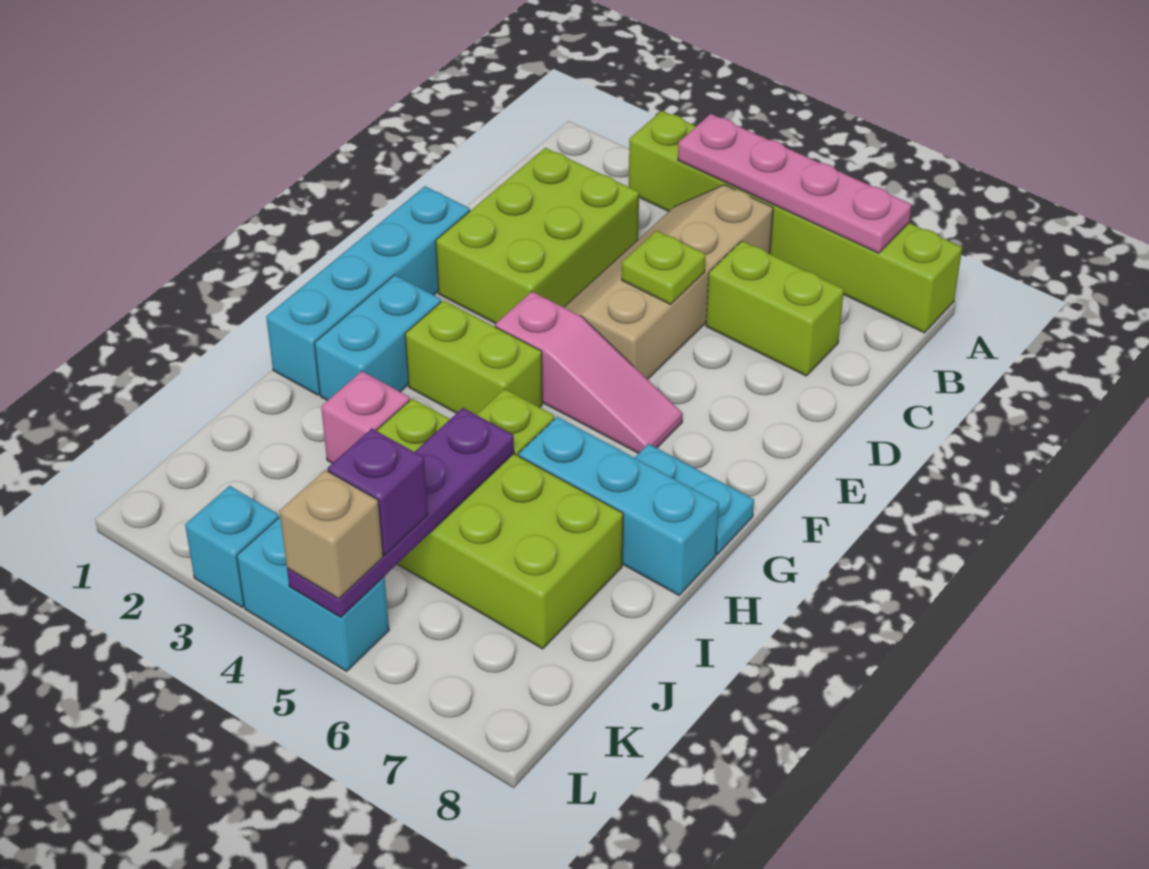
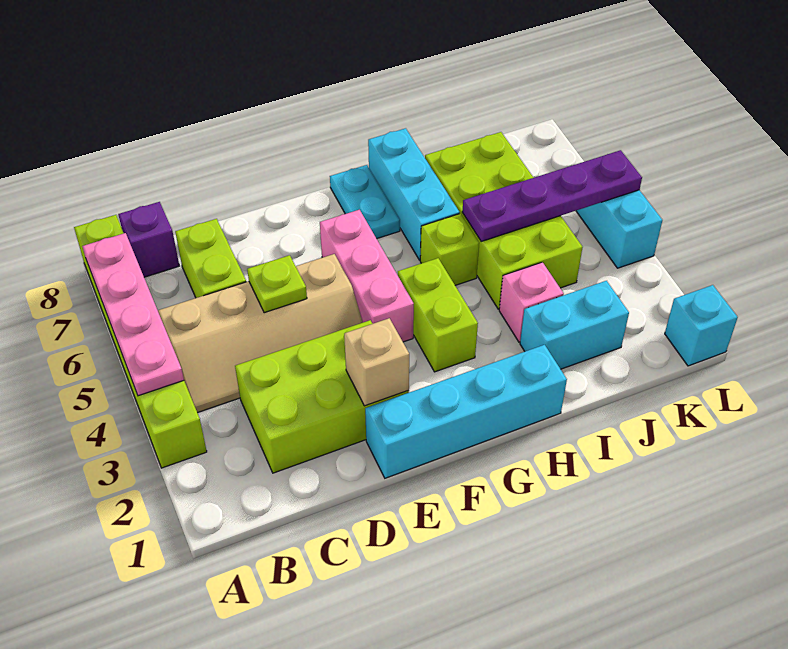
pink slope F4:F6 level 1 top 4 -> pink brick F4:F6 level 1
cyan brick G2:H2 level 1 -> cyan brick I2:J2 level 1
purple brick K5 level 3 -> purple brick B8 level 1
cyan brick L3 level 1 -> cyan brick L1 level 1
tan brick L5 level 3 -> tan brick E2 level 2

